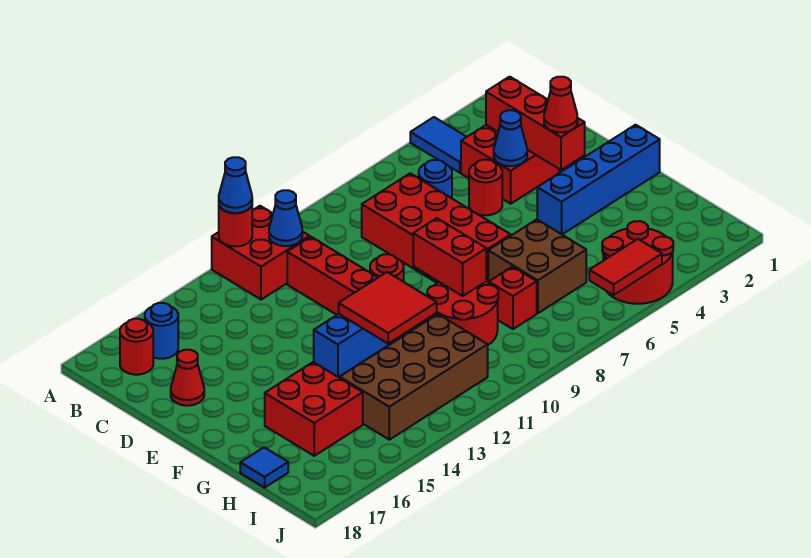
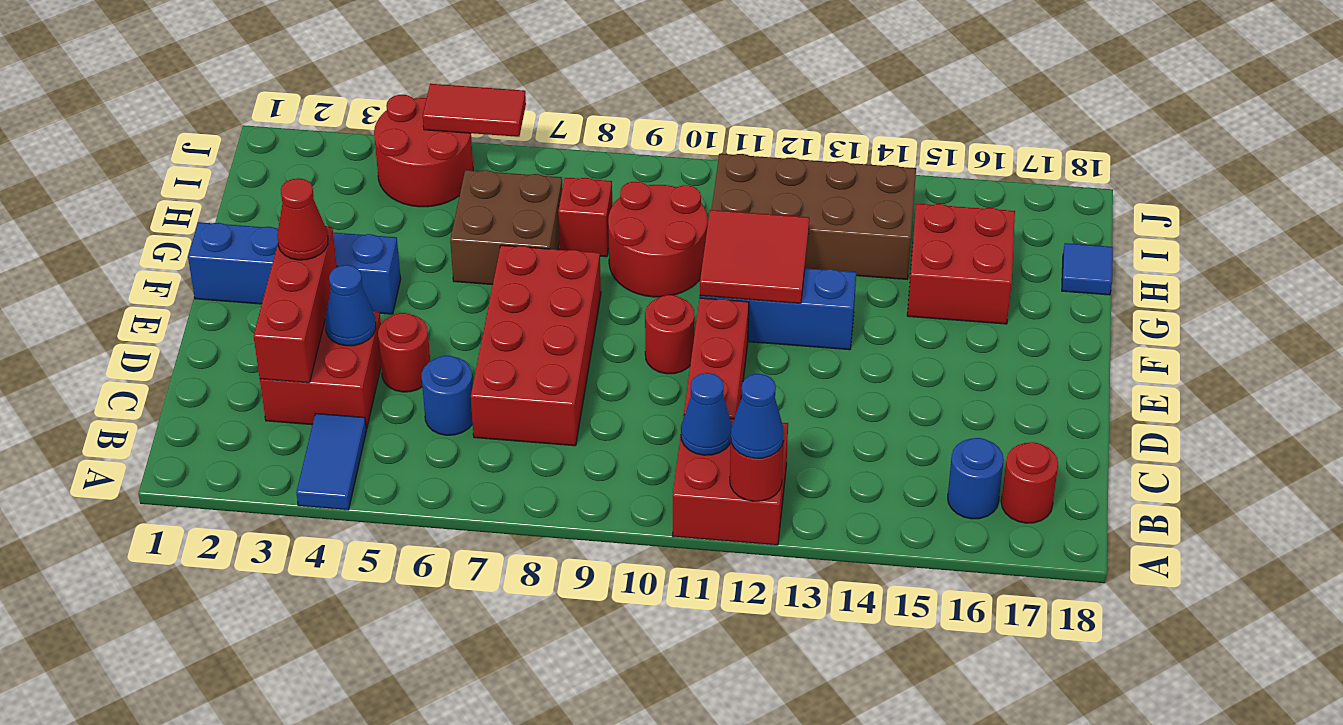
red cone D17 level 1 -> none
red brick F9:G9 level 2 -> none

